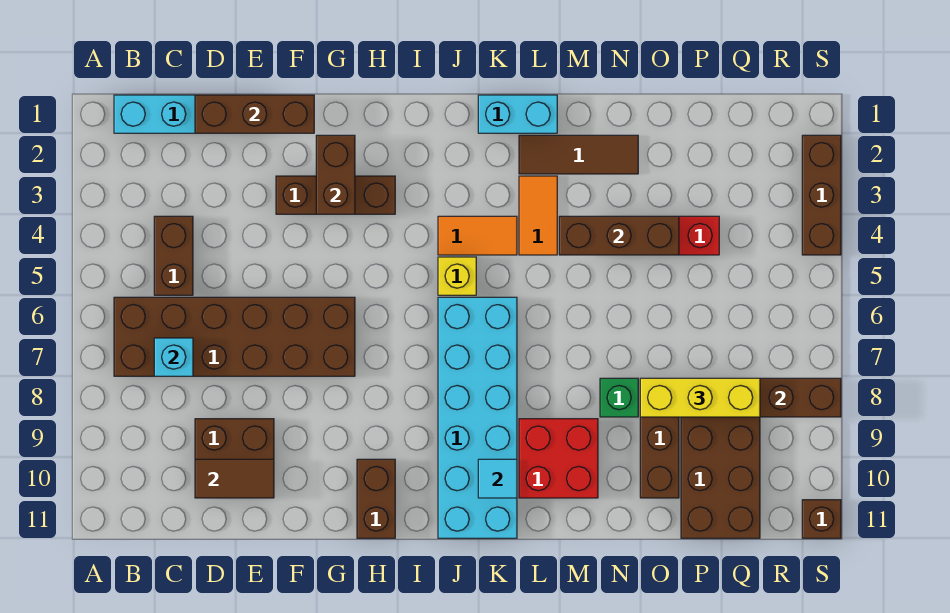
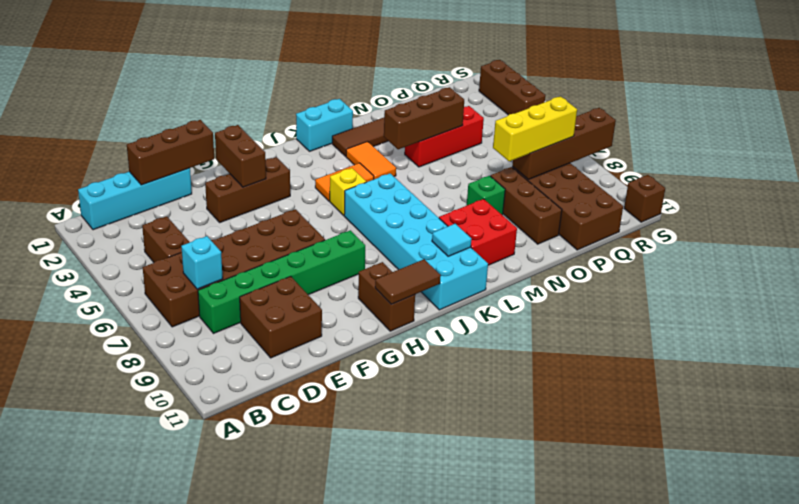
none -> green brick C8:H8 level 1
brown tile D10:E10 level 2 -> brown tile H11:I11 level 2

